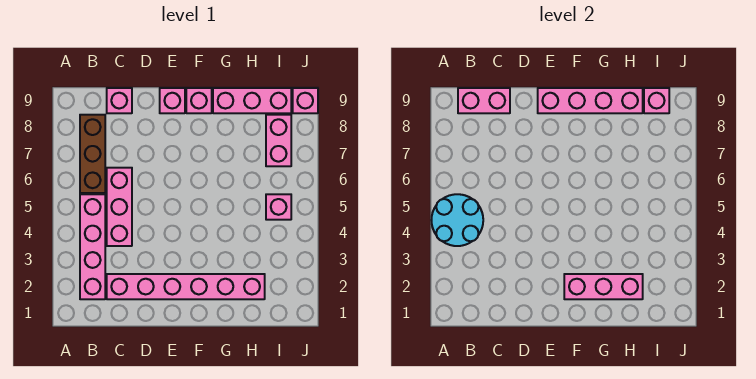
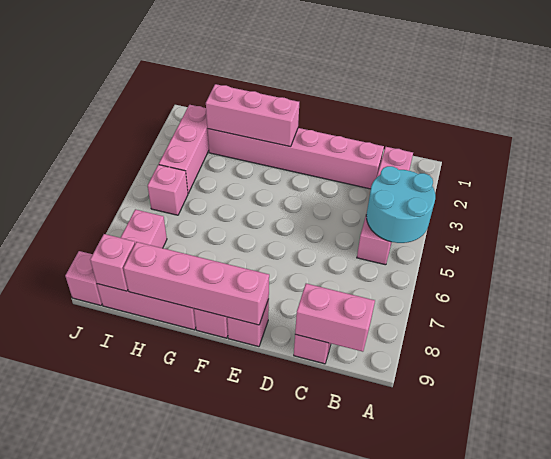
brown brick B6:B8 level 1 -> none
pink brick C4:C6 level 1 -> pink brick I2:I4 level 1

